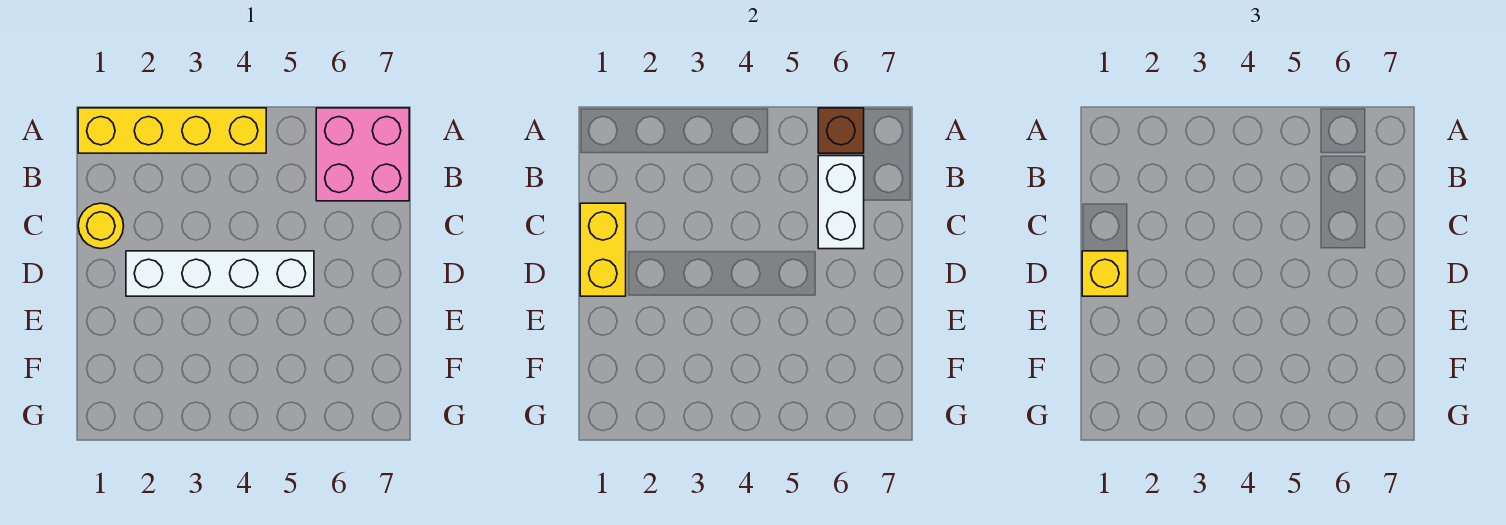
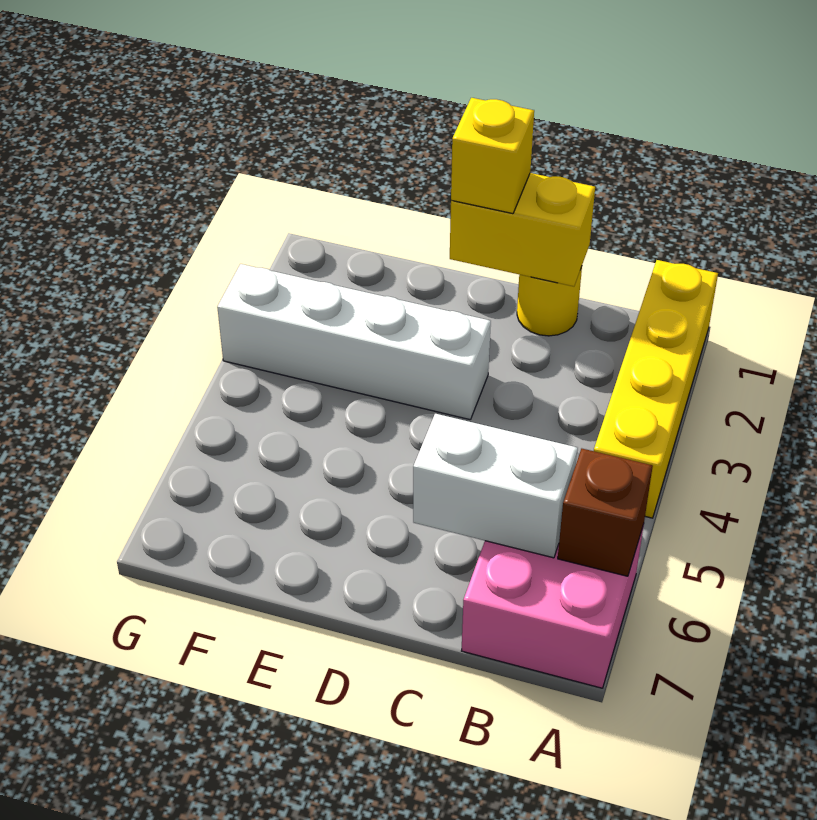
white brick D2:D5 level 1 -> white brick D3:G3 level 1

